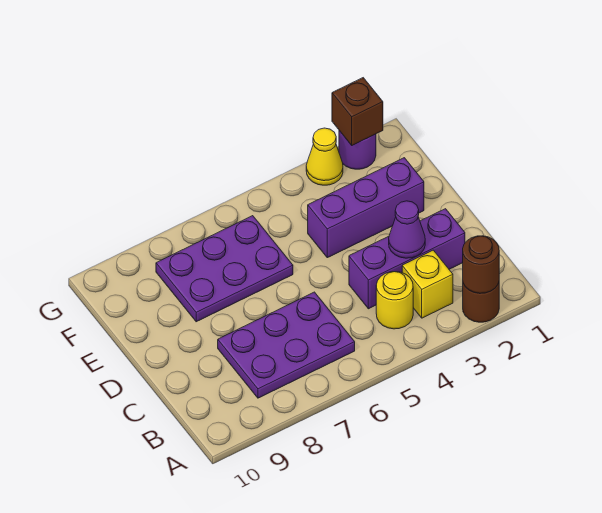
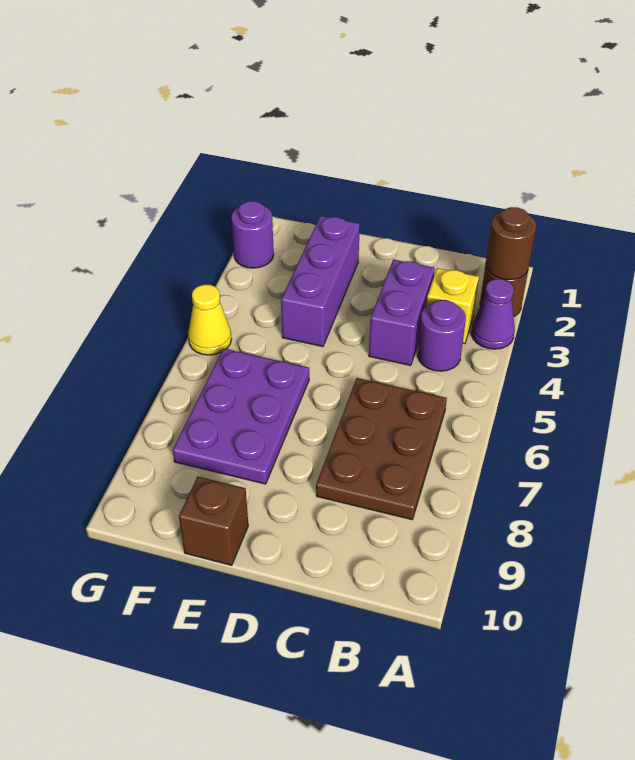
yellow round brick B4 level 1 -> purple round brick B4 level 1
purple plate B6:C8 level 1 -> brown plate B6:C8 level 1
purple brick C2:C4 level 1 -> purple brick C3:C4 level 1
purple cone C3 level 2 -> purple cone A3 level 1
brown brick G2 level 2 -> brown brick E10 level 1
yellow cone G3 level 1 -> yellow cone G5 level 1

